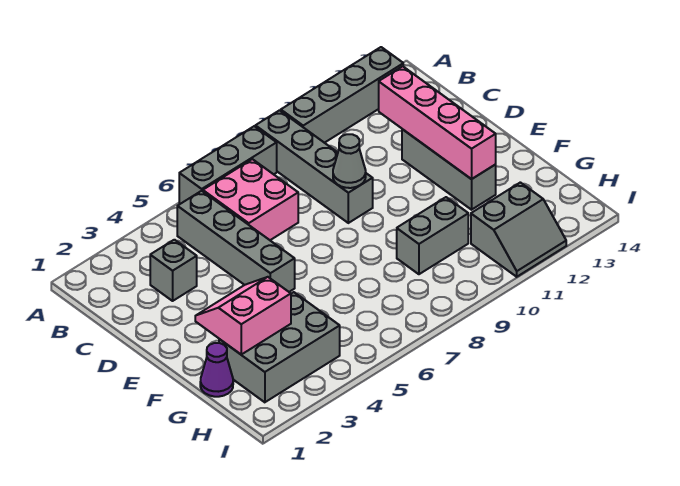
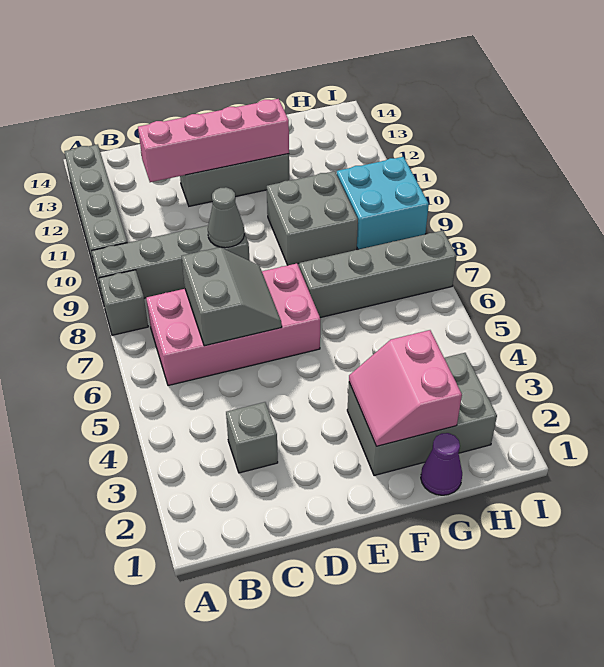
grey brick A6:A8 level 1 -> grey brick A8 level 1
grey brick B5:E5 level 1 -> grey brick F7:I7 level 1
pink brick B6:C7 level 1 -> pink brick B6:E7 level 1
grey brick G2:H4 level 1 -> grey brick F2:H3 level 1
grey brick G9:G10 level 1 -> grey brick F9:G10 level 1
none -> cyan brick H9:I10 level 1
grey slope H11:I12 level 1 top H -> grey slope C6:D7 level 2 top C

